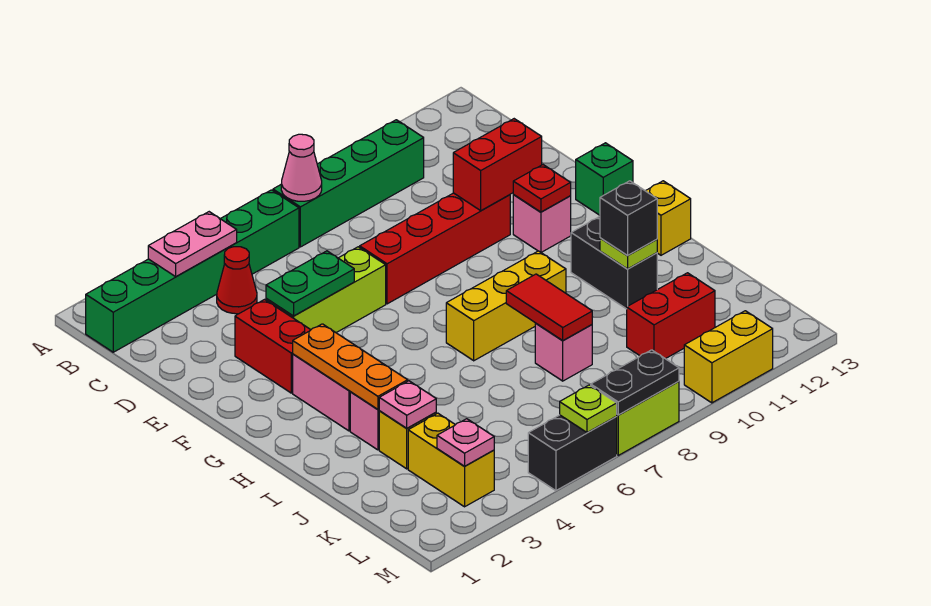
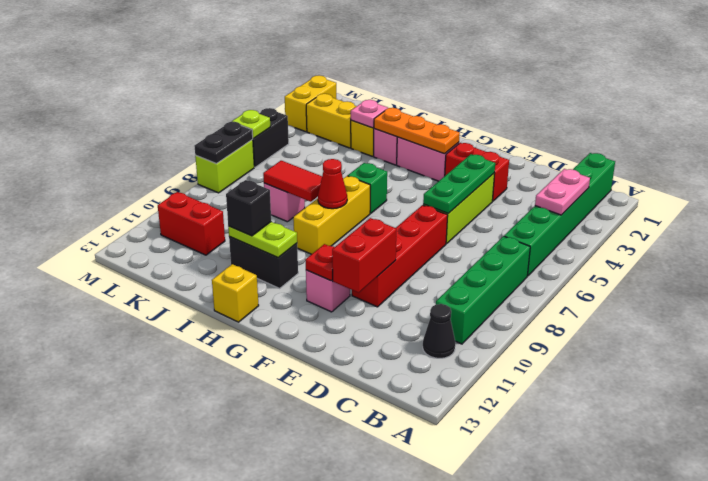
pink cone B7 level 2 -> none
none -> black cone B11 level 1
red cone C4 level 1 -> red cone H8 level 2
green plate E4:E5 level 2 -> green plate E4:E6 level 2
green brick F13 level 1 -> green brick H6 level 1
lime plate I11 level 2 -> lime plate H11:I11 level 2
red brick K10:K11 level 1 -> red brick K11:L11 level 1
pink plate L3 level 2 -> none
yellow brick M10:M11 level 1 -> yellow brick M2:M3 level 1

